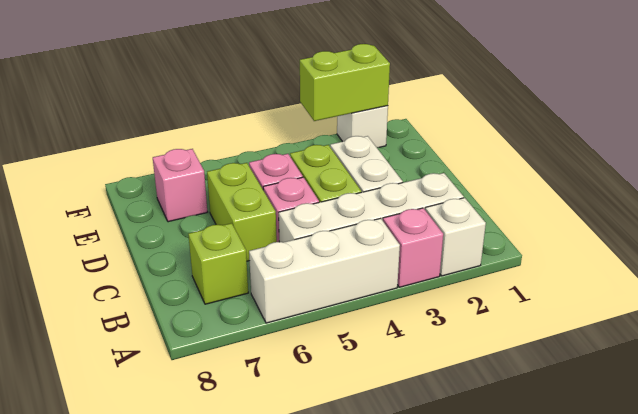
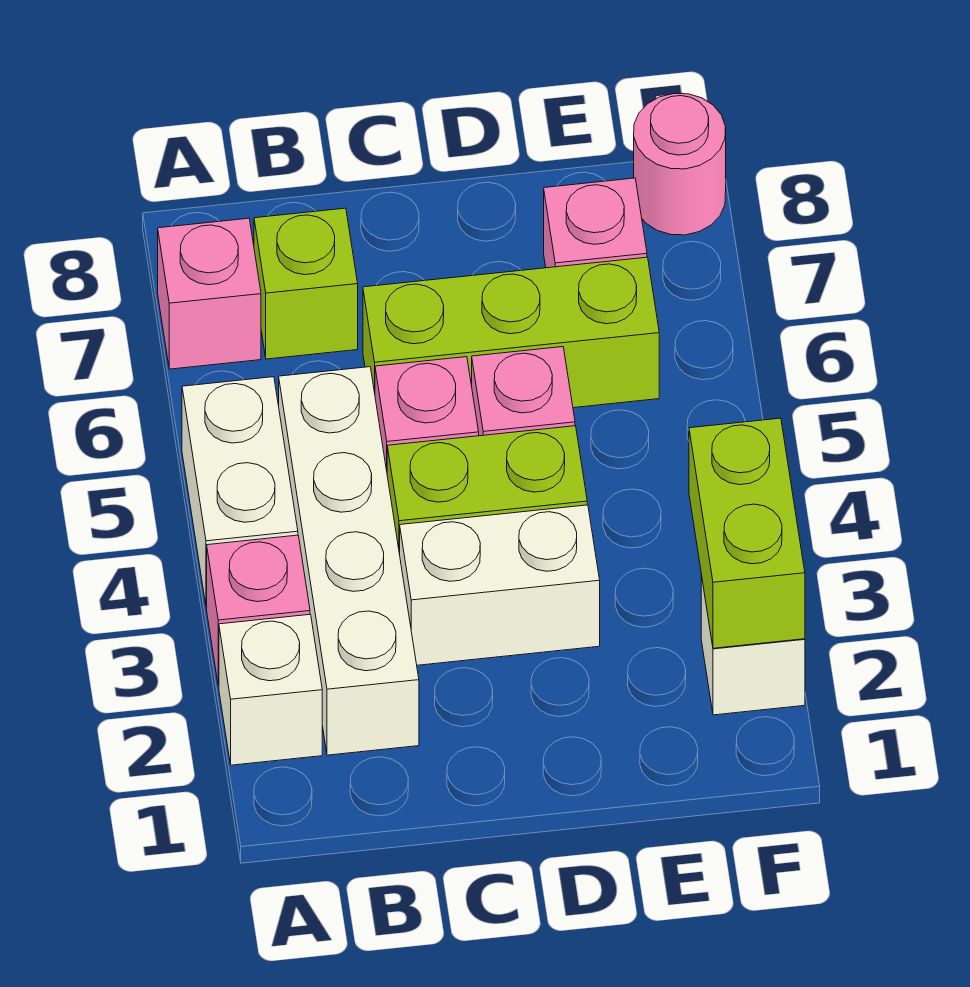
white brick A4:A6 level 1 -> white brick A4:A5 level 1
none -> pink brick A7 level 1
lime brick C6:D6 level 1 -> lime brick C6:E6 level 1
none -> pink round brick F8 level 1

